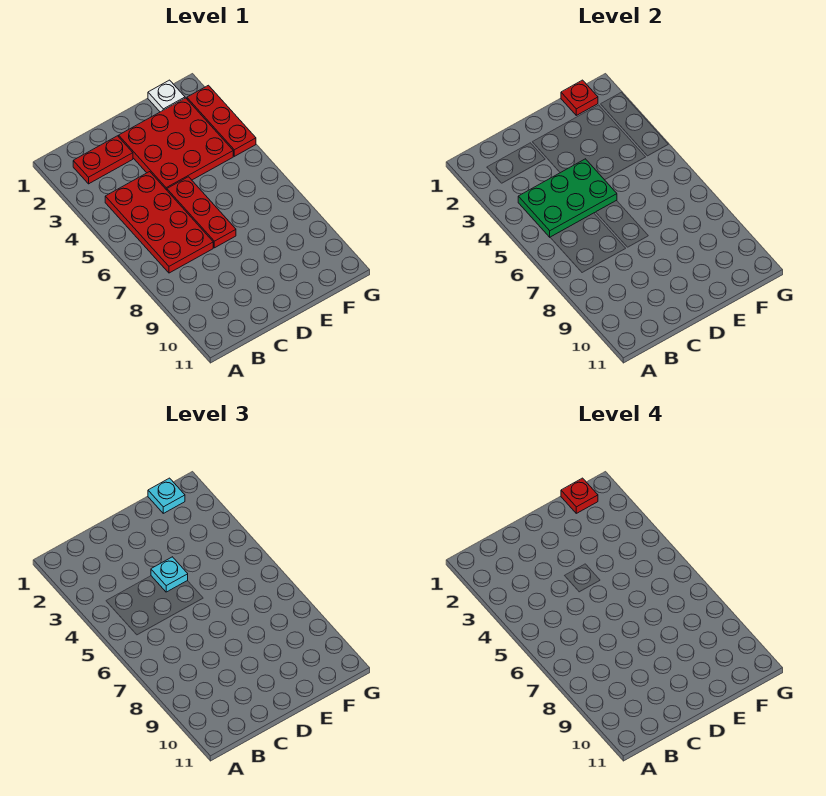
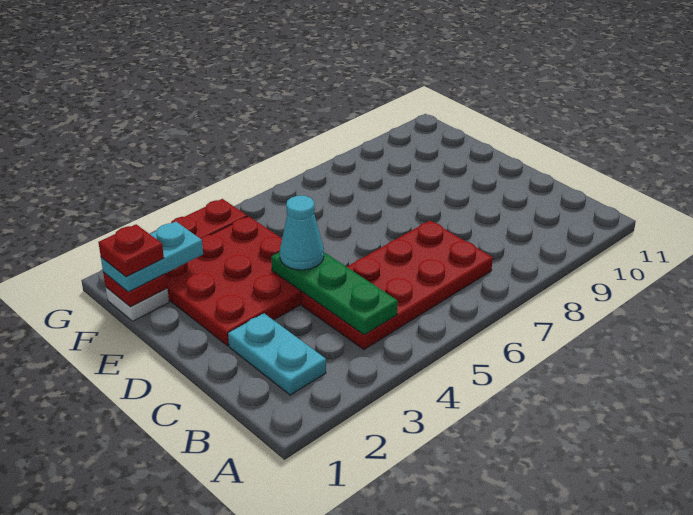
red plate B2:C2 level 1 -> cyan plate B2:C2 level 1
green plate B4:D5 level 2 -> green plate B4:D4 level 2
cyan plate D4 level 3 -> cyan cone D4 level 3
red plate D5:D7 level 1 -> none
cyan plate F1 level 3 -> cyan plate F1:F2 level 3

